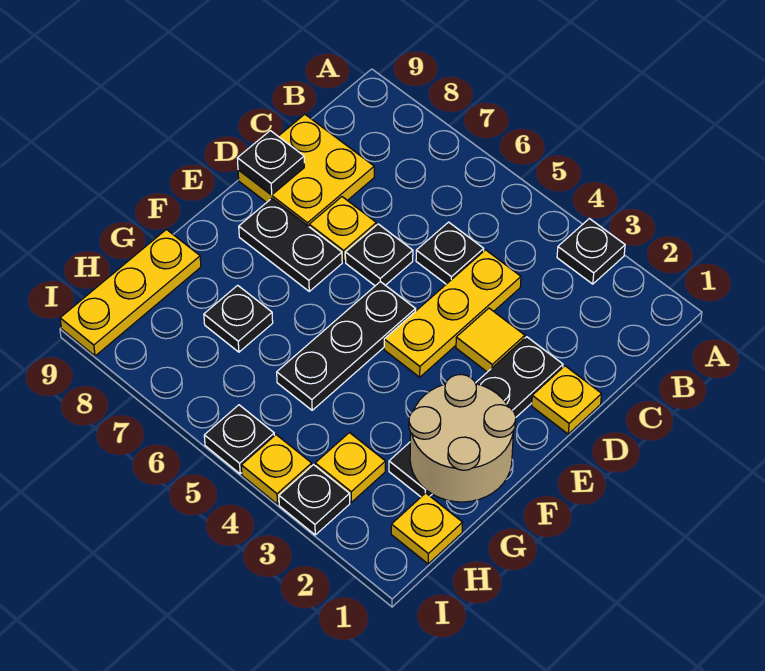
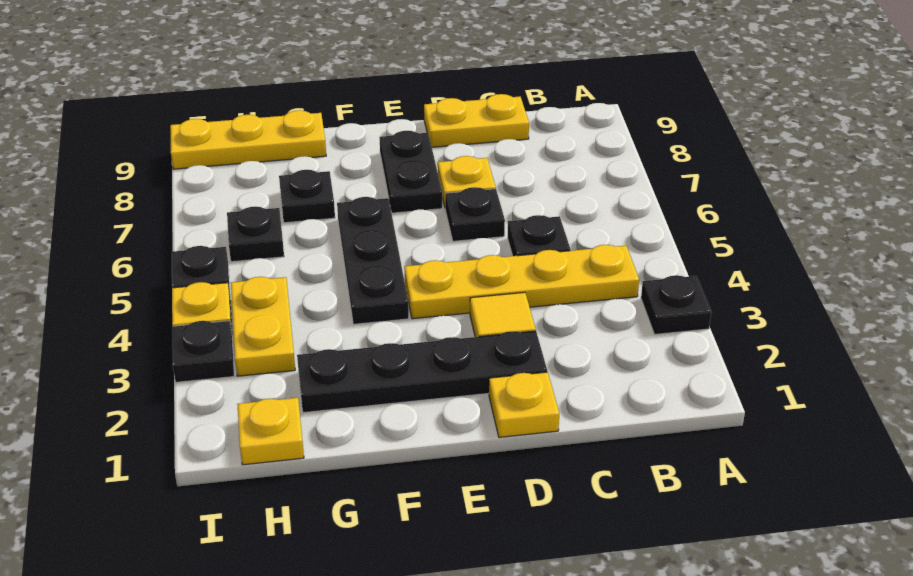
yellow plate C4:E4 level 1 -> yellow plate B4:E4 level 1
yellow plate C8:D9 level 1 -> yellow plate C9:D9 level 1
black plate D9 level 2 -> black plate H6 level 1
black plate E5:G5 level 1 -> black plate F4:F6 level 1
tan round brick F1:G2 level 2 -> none
yellow plate H3 level 1 -> yellow plate H3:H4 level 1

